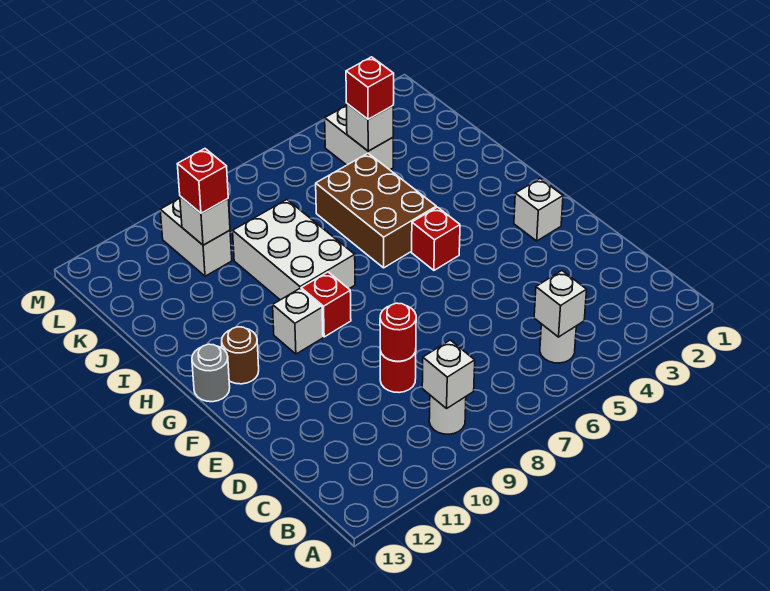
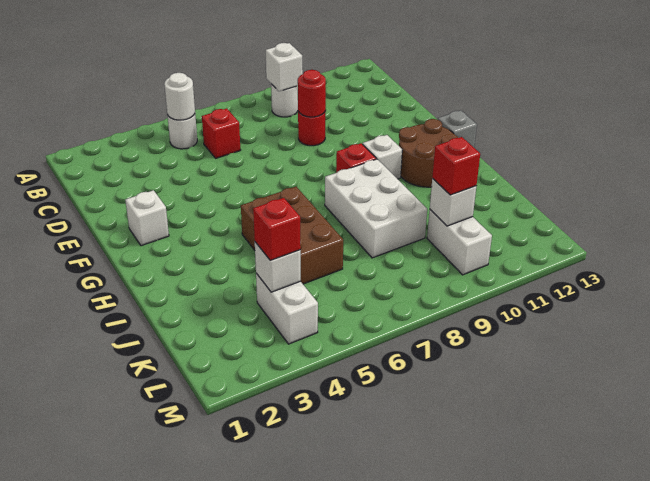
white brick B5 level 2 -> white round brick B5 level 2
red brick G5 level 1 -> red brick C6 level 1
brown round brick G12 level 1 -> brown round brick G11:H12 level 1
grey round brick G13 level 1 -> grey brick G13 level 1

